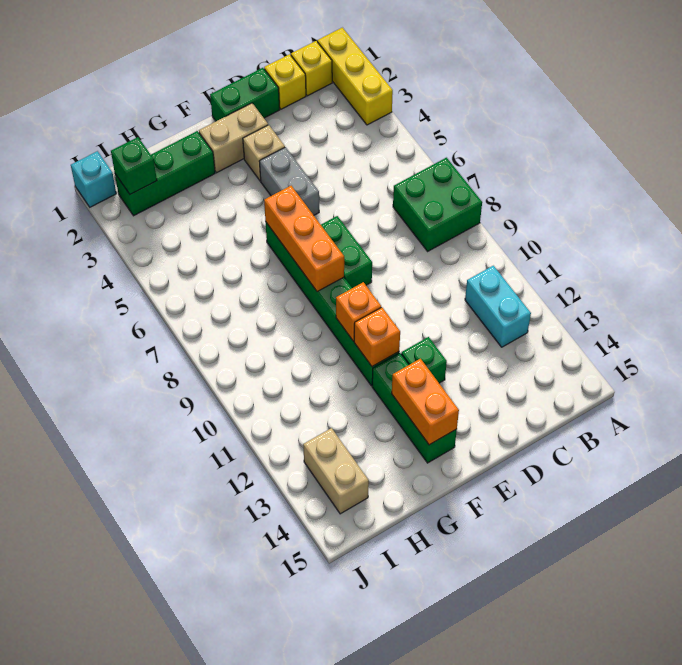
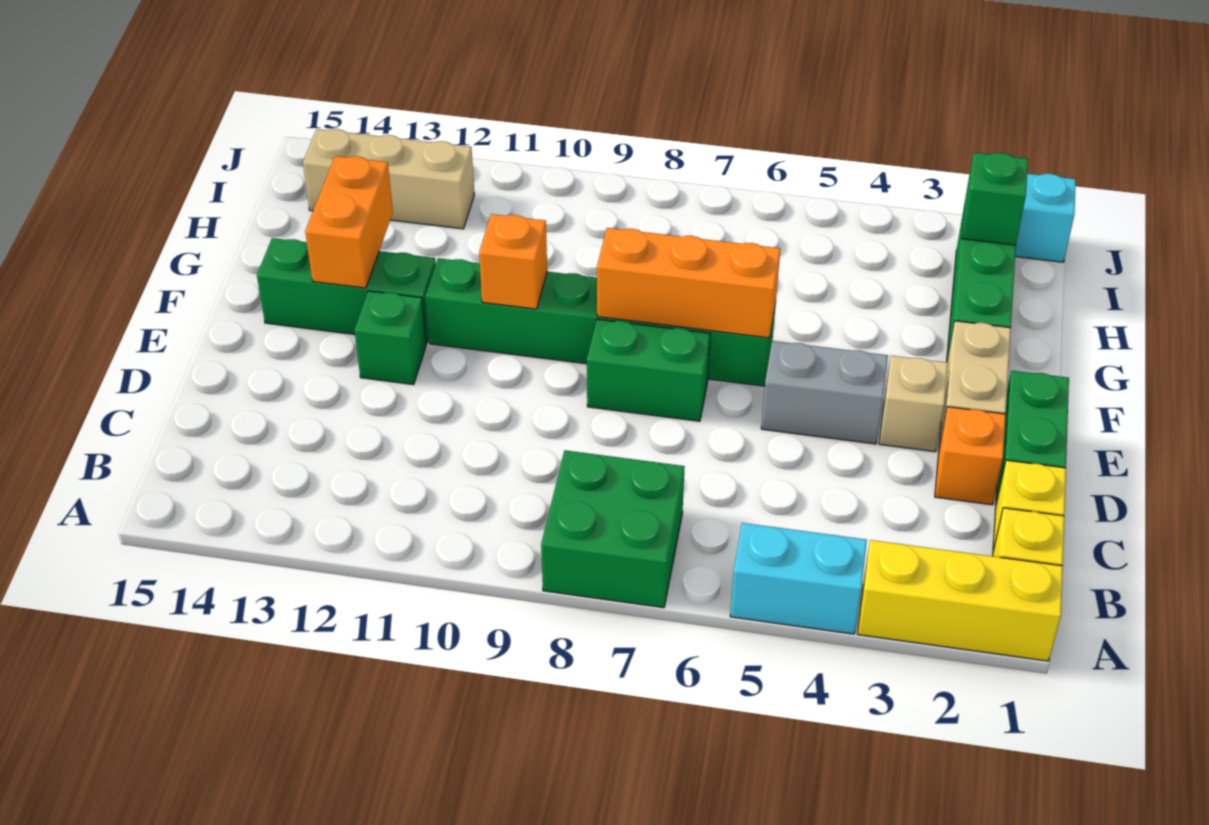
cyan brick B11:B12 level 1 -> cyan brick A4:A5 level 1
orange brick F11 level 2 -> orange brick D2 level 1
orange brick F13:F14 level 2 -> orange brick F13:G13 level 2
tan brick I13:I14 level 1 -> tan brick I12:I14 level 1

